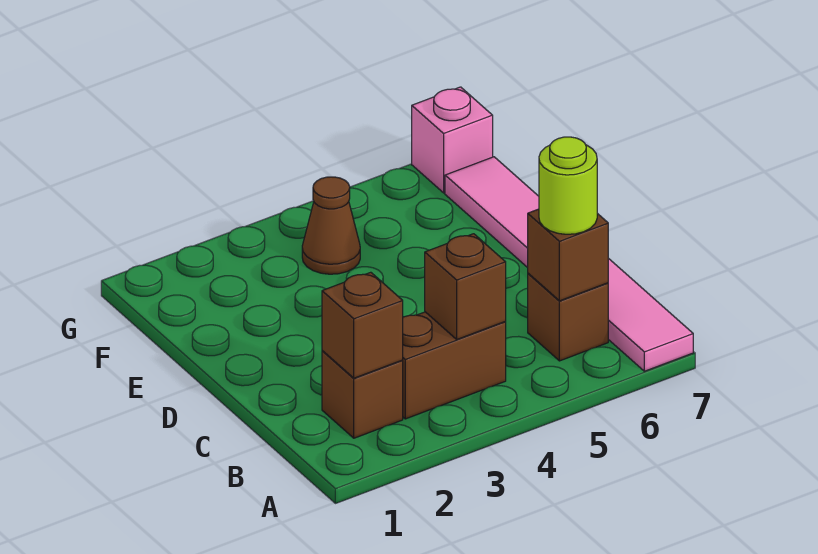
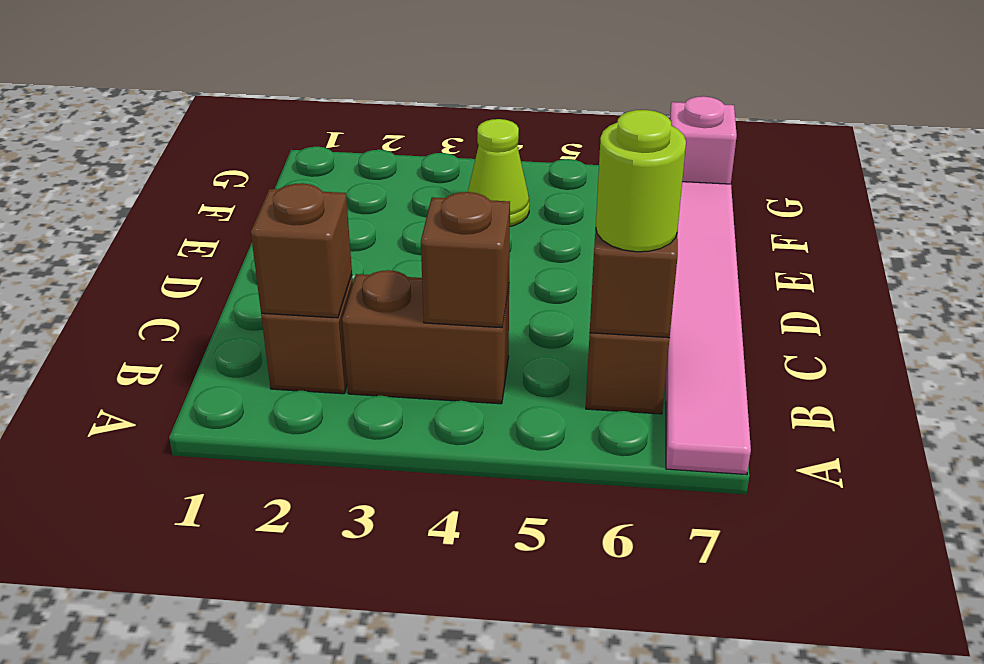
brown cone F4 level 1 -> lime cone F4 level 1

